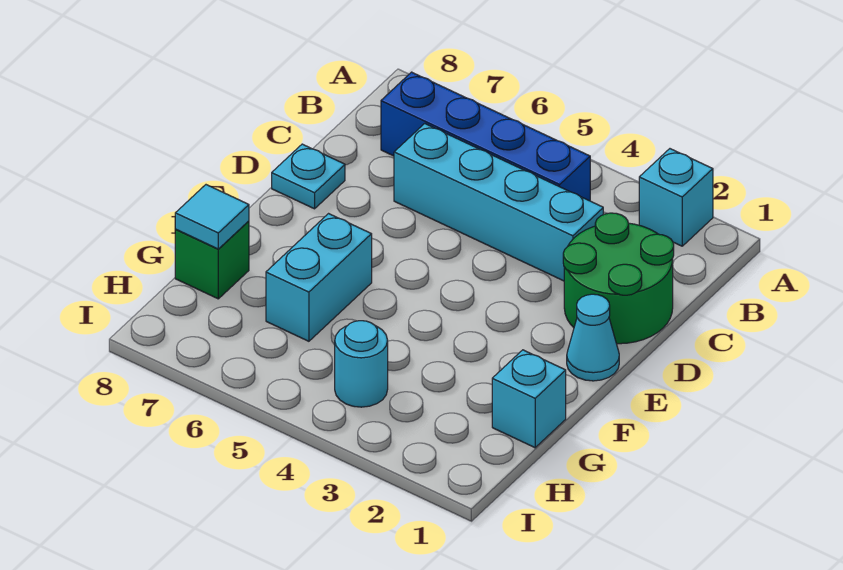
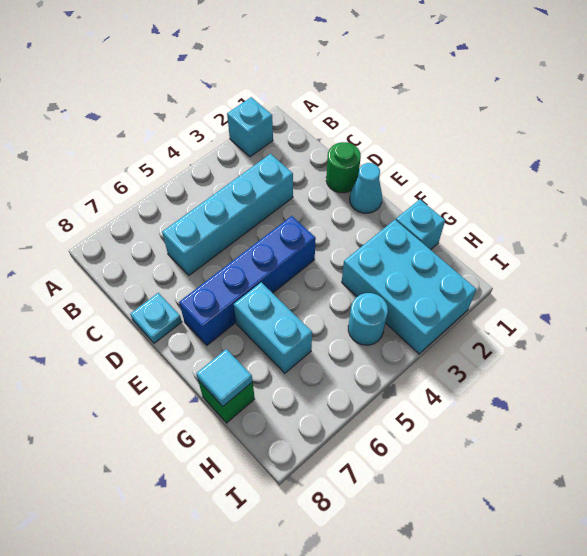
blue brick B4:B7 level 1 -> blue brick E4:E7 level 1
green round brick C1:D2 level 1 -> green round brick D1 level 1
none -> cyan brick G2:I3 level 1

